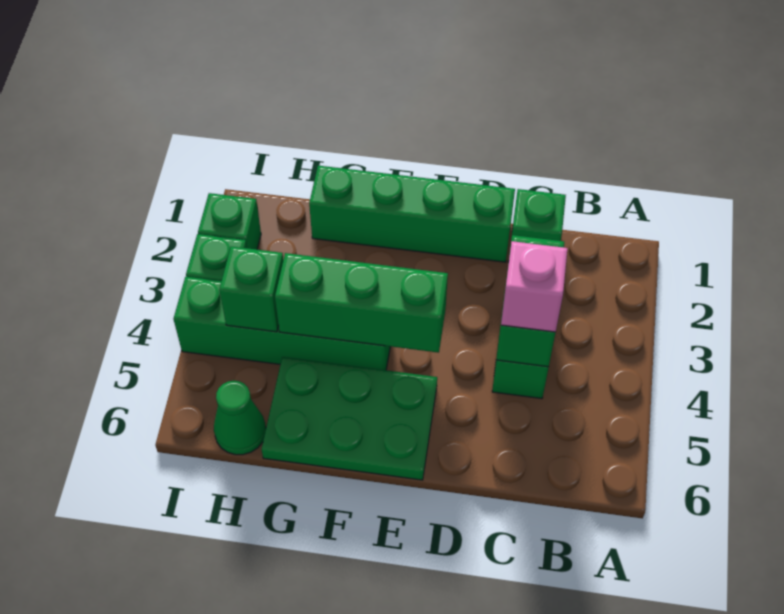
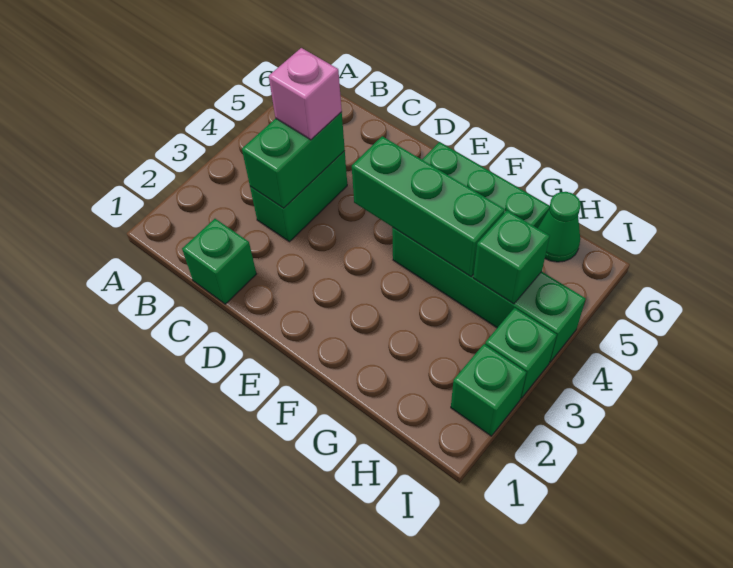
green brick D1:G1 level 1 -> none

